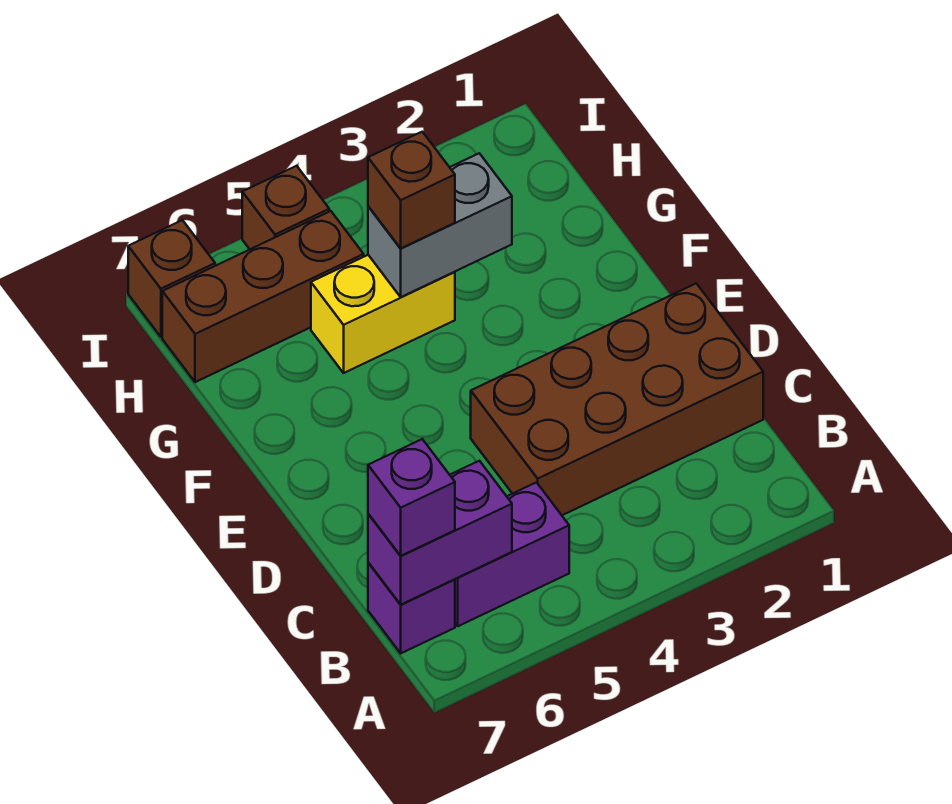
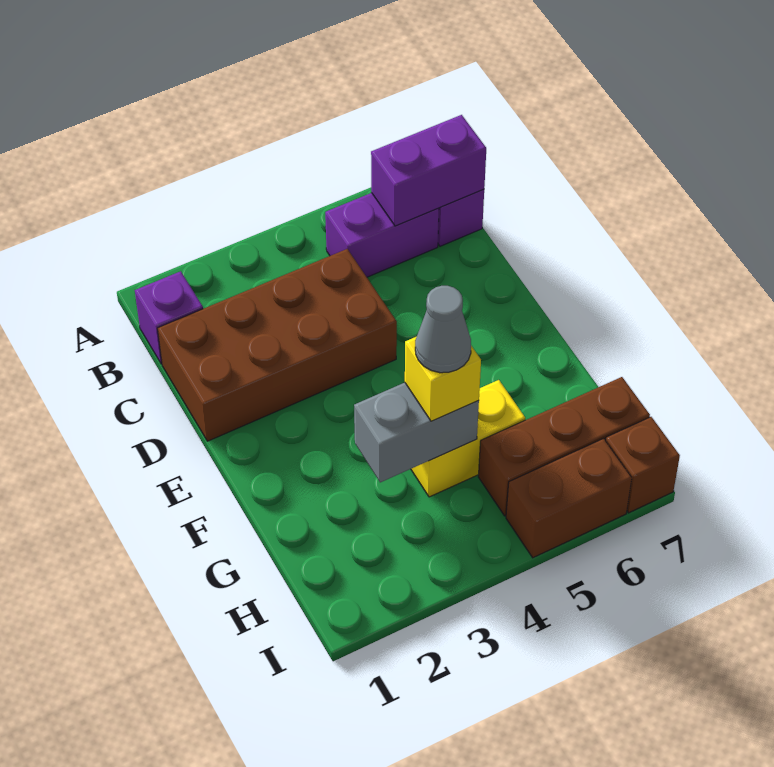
purple brick B7 level 3 -> purple brick B1 level 1
brown brick G4 level 3 -> yellow brick G4 level 3
none -> grey cone G4 level 4
brown brick I5 level 1 -> brown brick I5:I6 level 1

